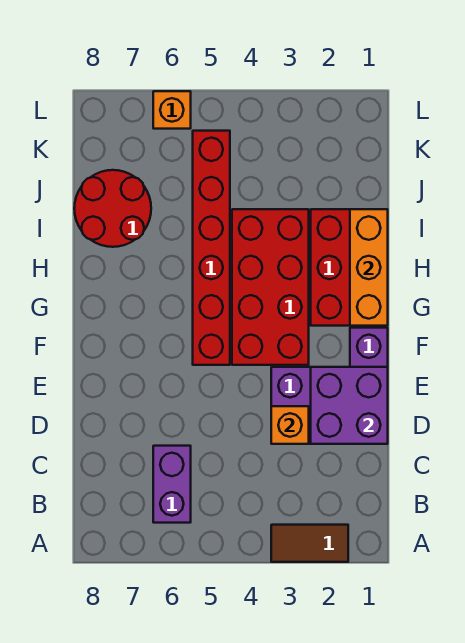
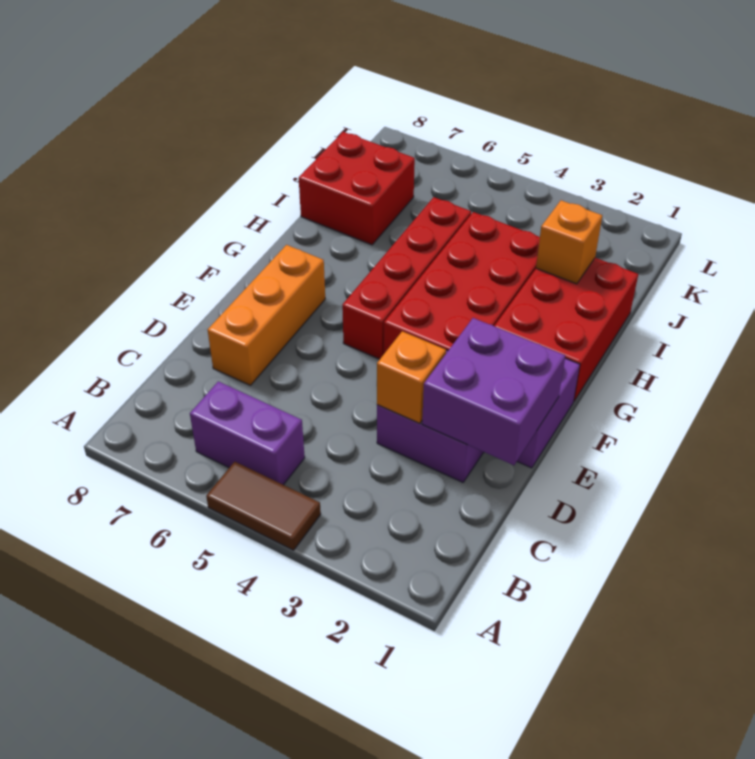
brown tile A2:A3 level 1 -> brown tile A4:A5 level 1
purple brick B6:C6 level 1 -> purple brick B5:B6 level 1
red brick F5:K5 level 1 -> red brick F5:I5 level 1
orange brick G1:I1 level 2 -> orange brick D7:F7 level 1
red round brick I7:J8 level 1 -> red brick I7:J8 level 1
orange brick L6 level 1 -> orange brick I2 level 2

